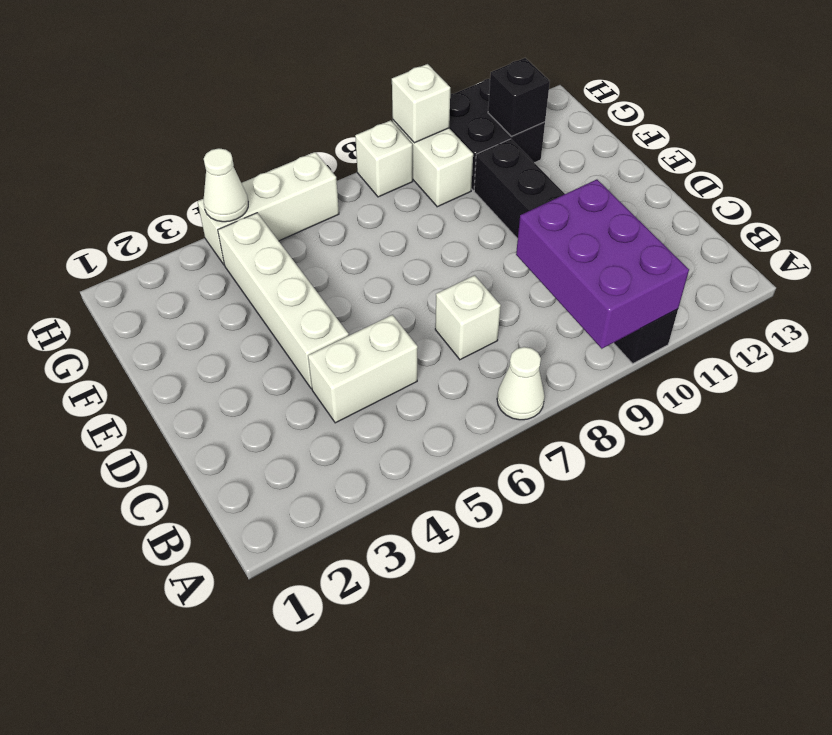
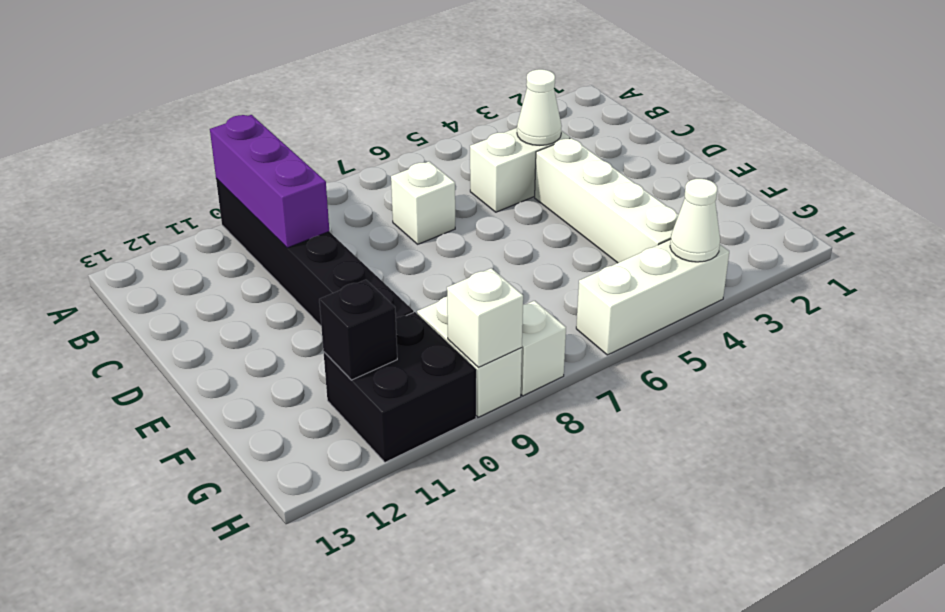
white cone A7 level 1 -> white cone C4 level 2
purple brick A9:C10 level 2 -> purple brick A10:C10 level 2

